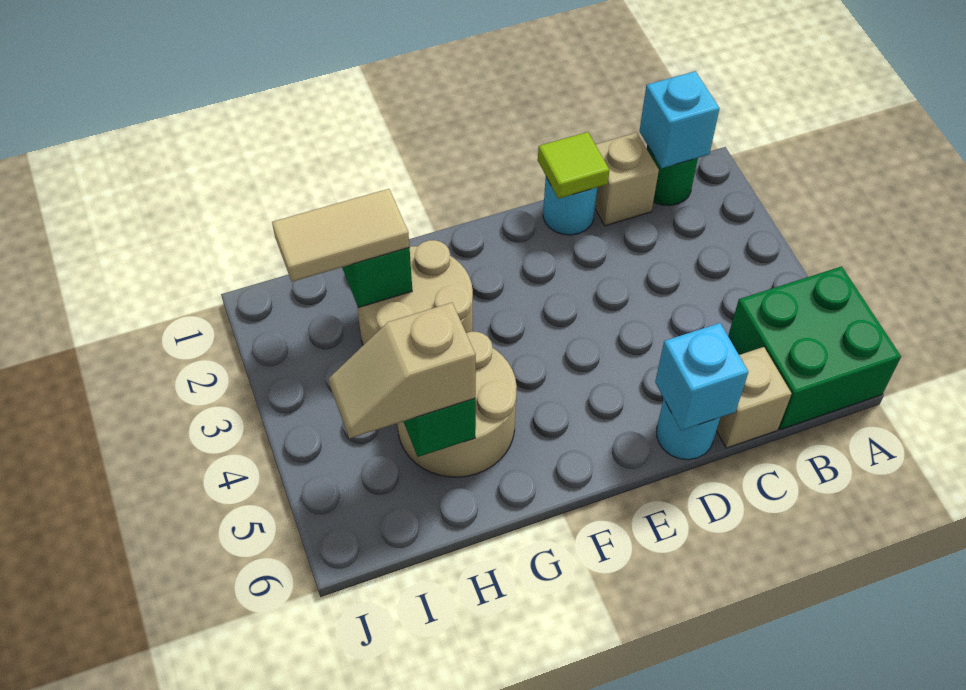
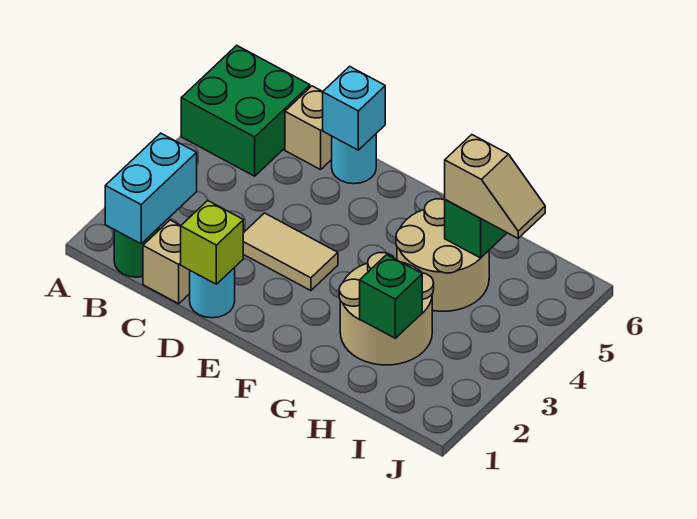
cyan brick B1 level 2 -> cyan brick B1:B2 level 2
lime tile D1 level 2 -> lime brick D1 level 2
tan tile H2:I2 level 3 -> tan tile D3:E3 level 1

